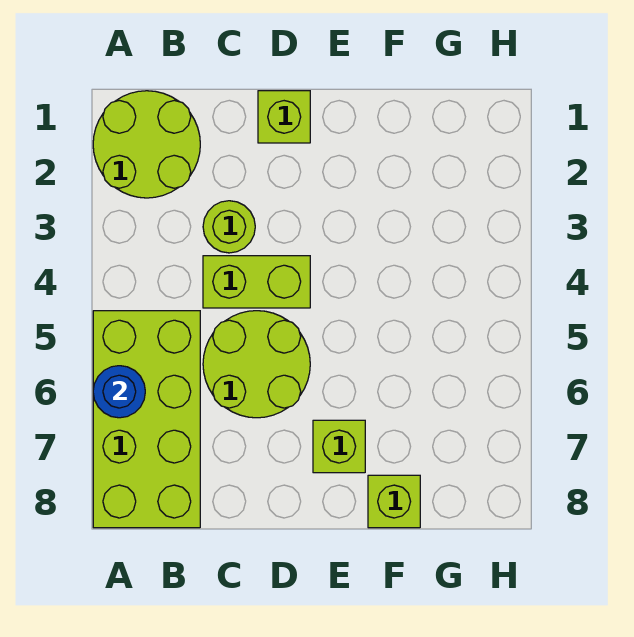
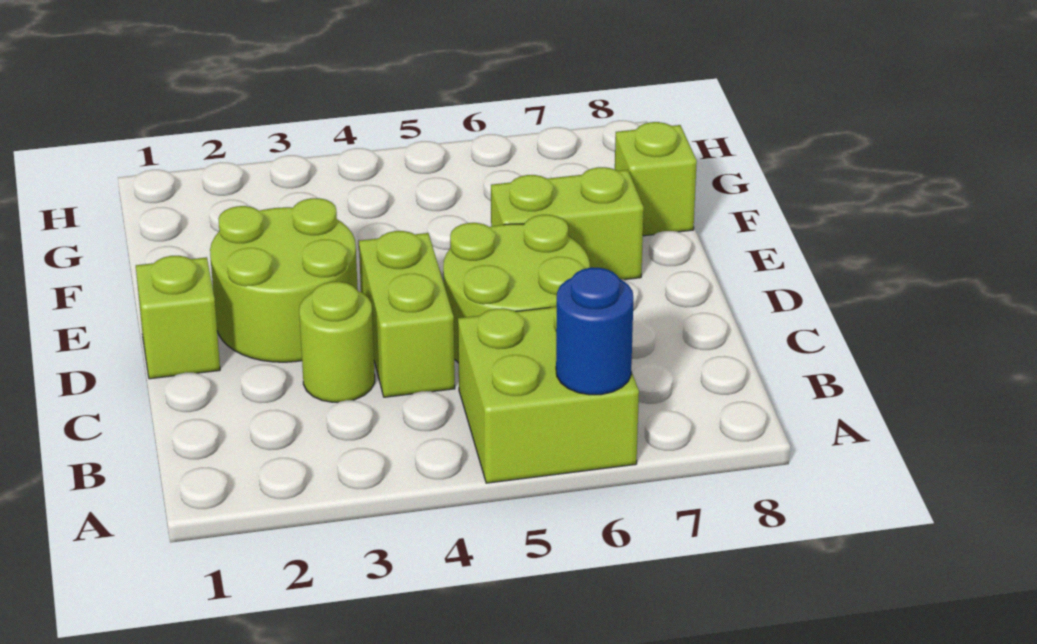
lime round brick A1:B2 level 1 -> lime round brick D2:E3 level 1
lime brick A5:B8 level 1 -> lime brick A5:B6 level 1
lime brick E7 level 1 -> lime brick E6:E7 level 1

